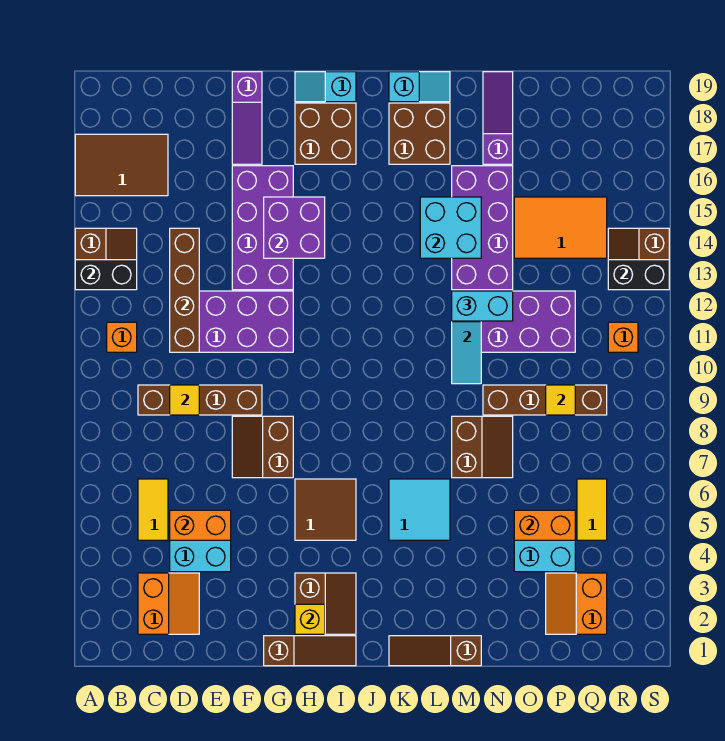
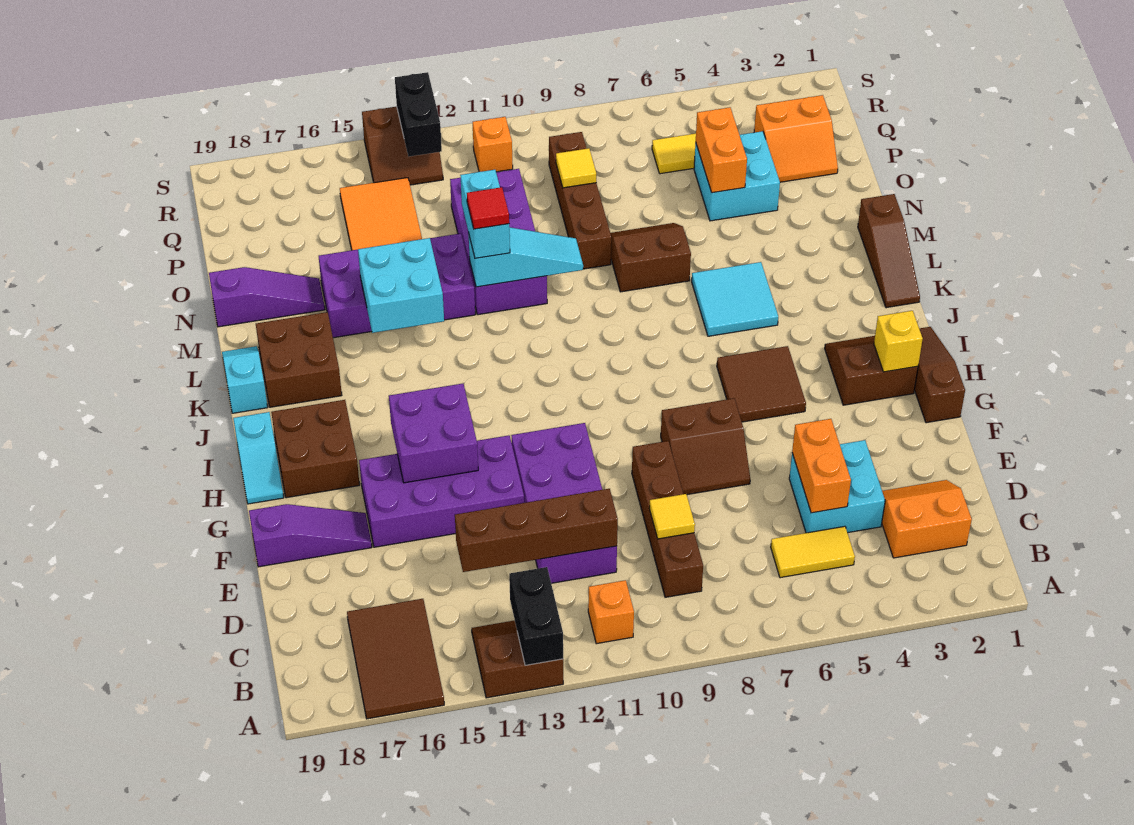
none -> red tile M12 level 4
purple slope N17:N19 level 1 top 17 -> purple slope N17:N19 level 1 top 19

